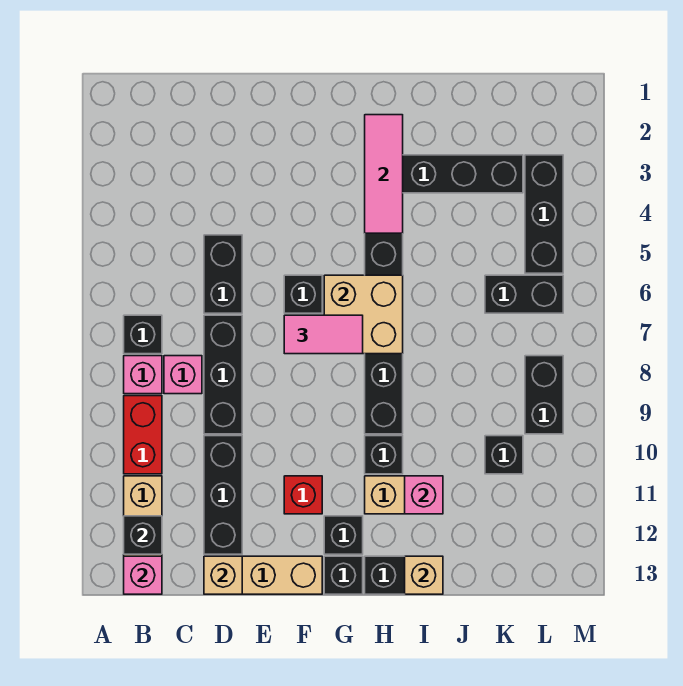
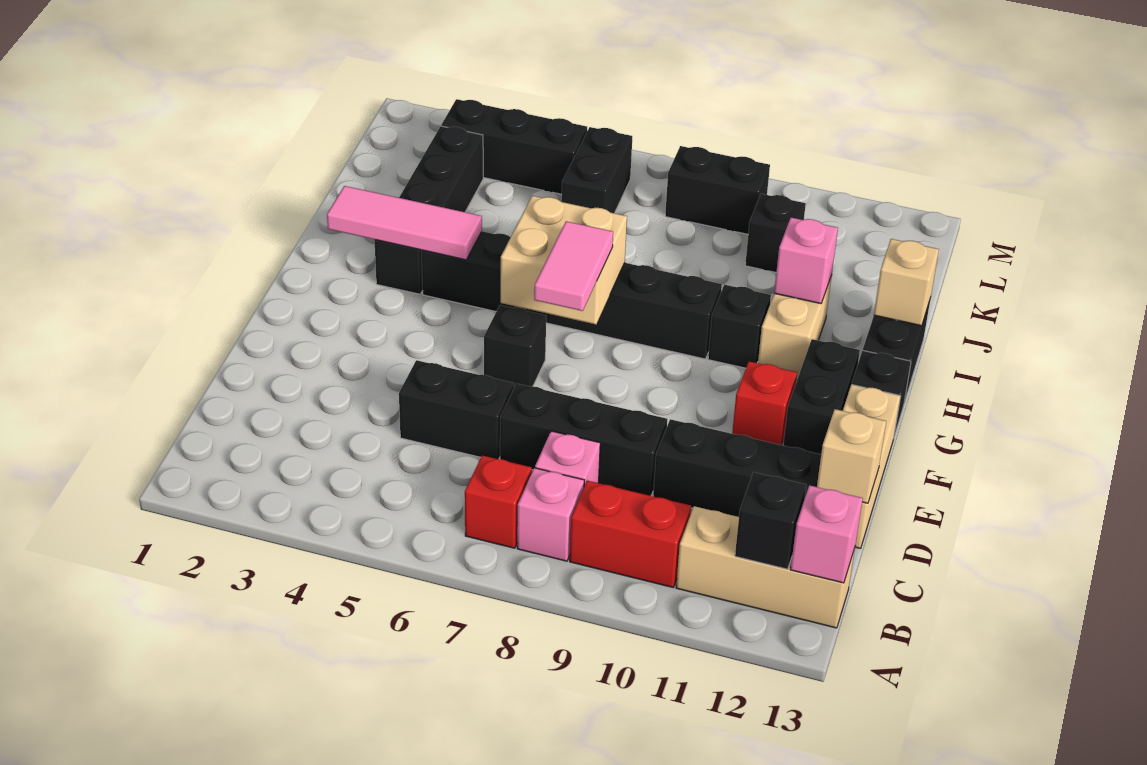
black brick B7 level 1 -> red brick B7 level 1
black brick G12 level 1 -> black brick F12:G12 level 1

